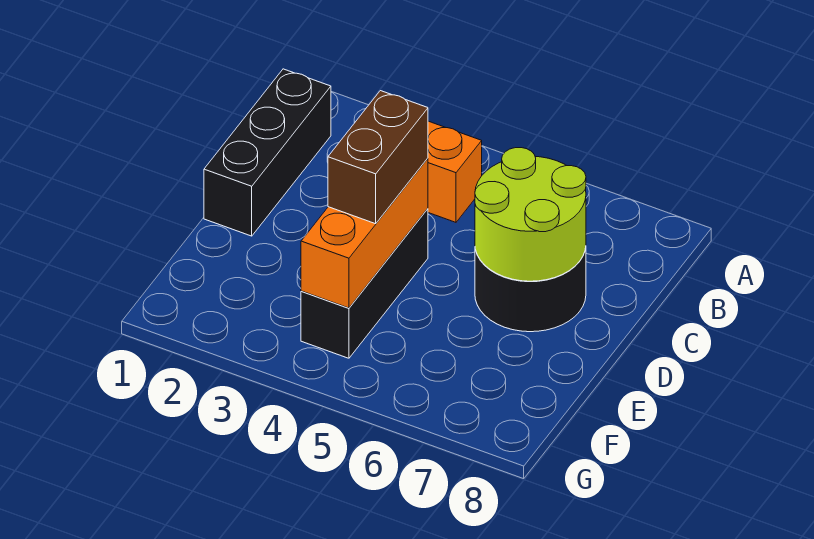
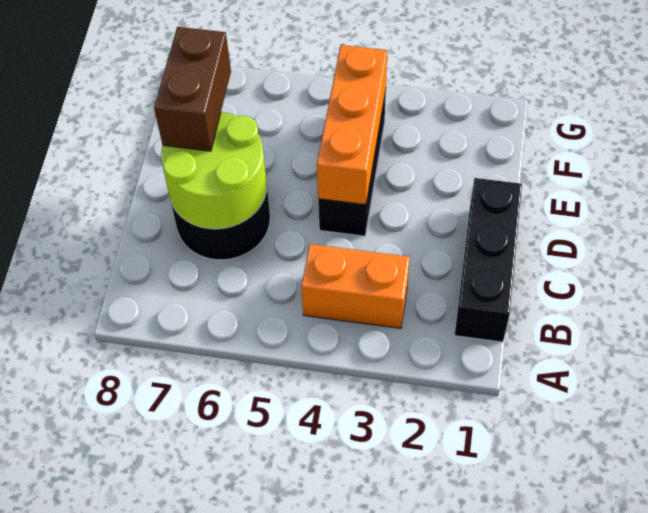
brown brick D4:E4 level 3 -> brown brick D7:E7 level 3

